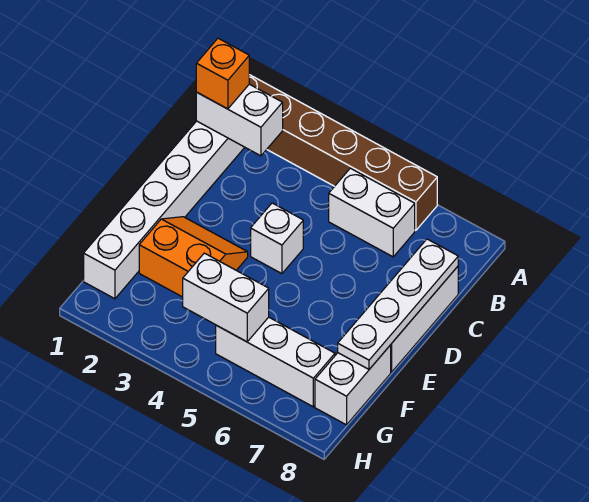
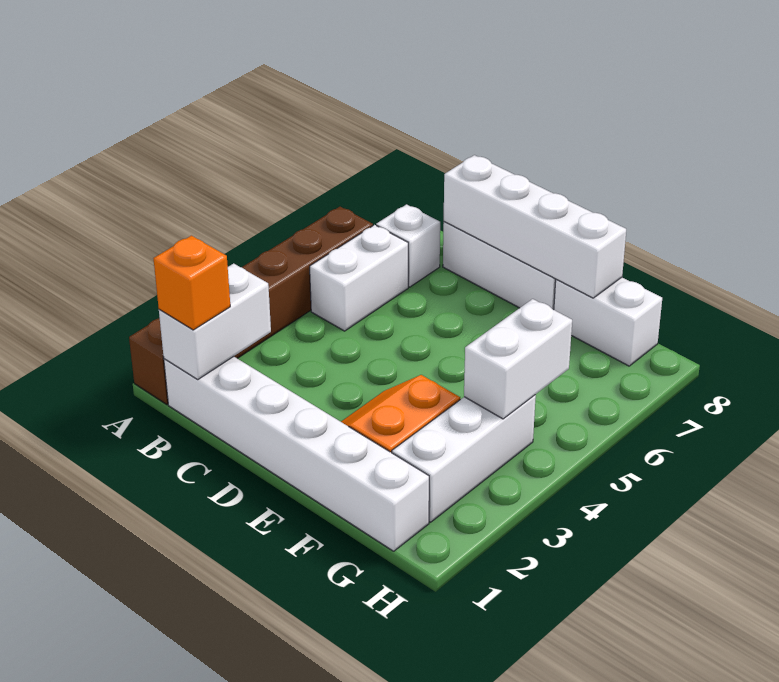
white plate C8:F8 level 2 -> white brick C8:F8 level 2
white brick D4 level 1 -> white brick B7 level 1
white brick G5:G7 level 1 -> white brick G2:G4 level 1

